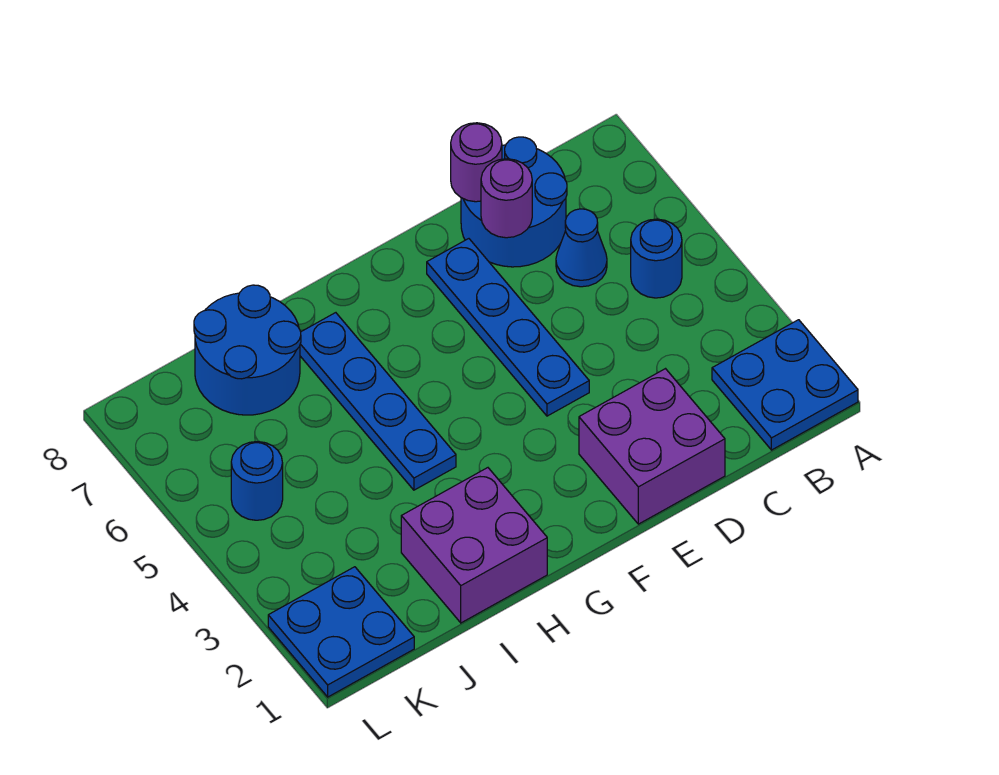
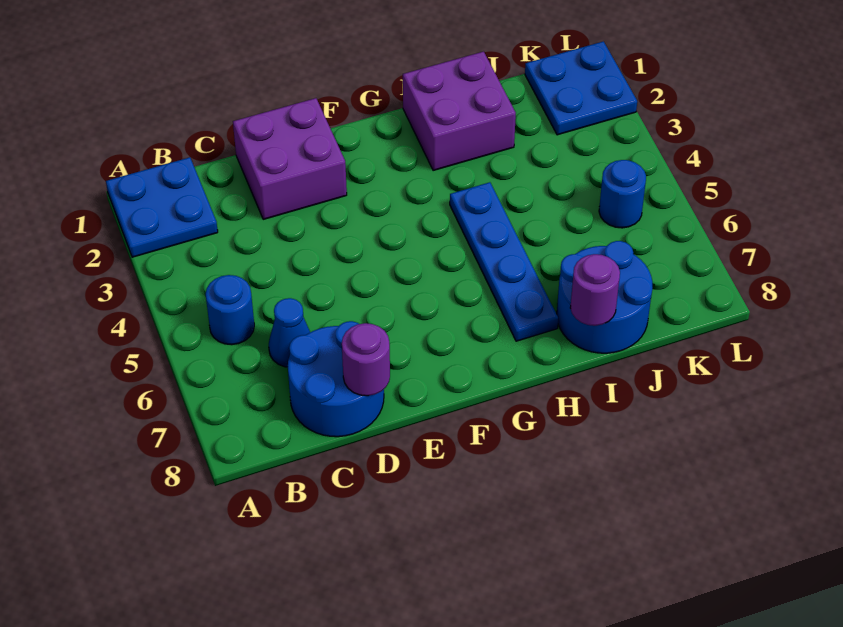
purple round brick D7 level 2 -> purple round brick I8 level 2
blue plate E4:E7 level 1 -> none

